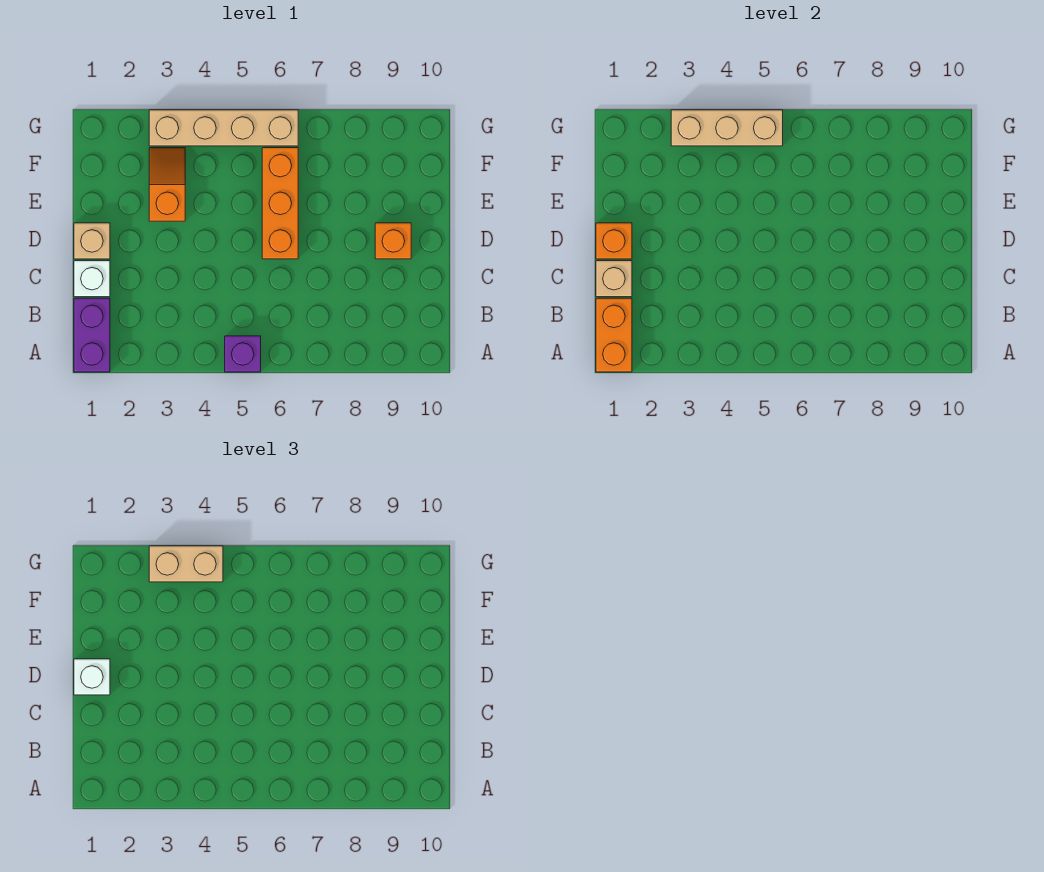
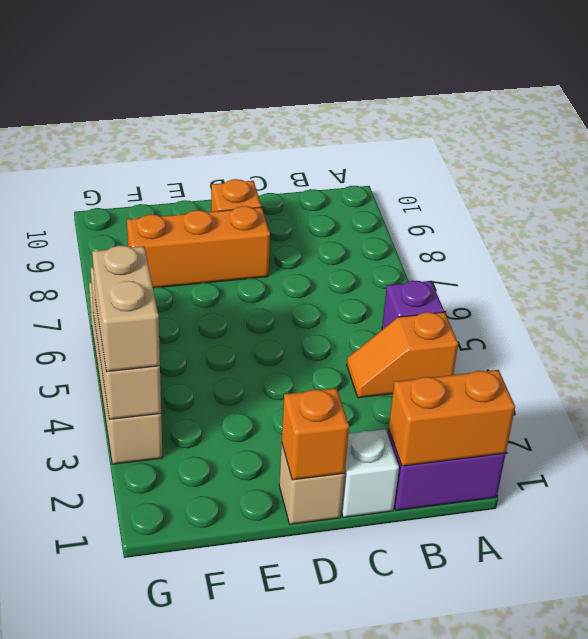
tan brick C1 level 2 -> none
white brick D1 level 3 -> none
orange brick D6:F6 level 1 -> orange brick D8:F8 level 1
orange slope E3:F3 level 1 top E -> orange slope A4:B4 level 1 top A

